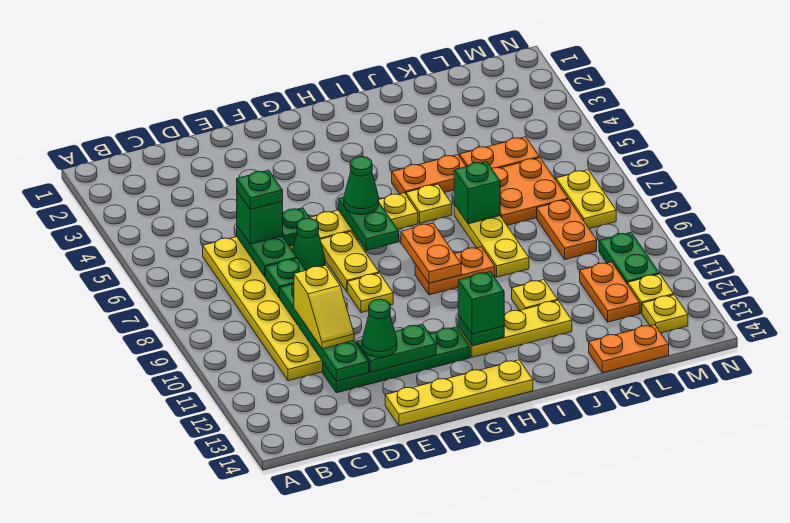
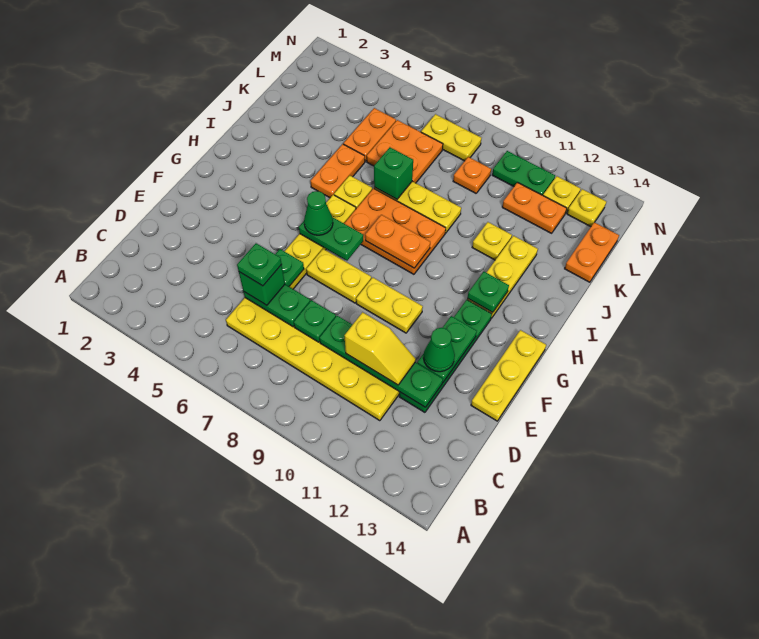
green cone E7 level 1 -> none
yellow plate E14:H14 level 1 -> yellow plate E14:G14 level 1
yellow plate F9 level 1 -> yellow plate F9:F10 level 1
orange plate H9:I9 level 1 -> orange plate H7:I9 level 1
green brick H12 level 3 -> none
orange plate L8:L9 level 1 -> orange plate L9 level 1

